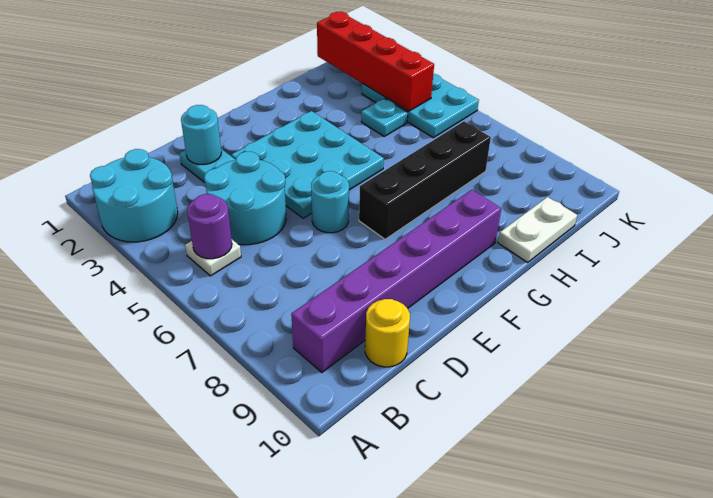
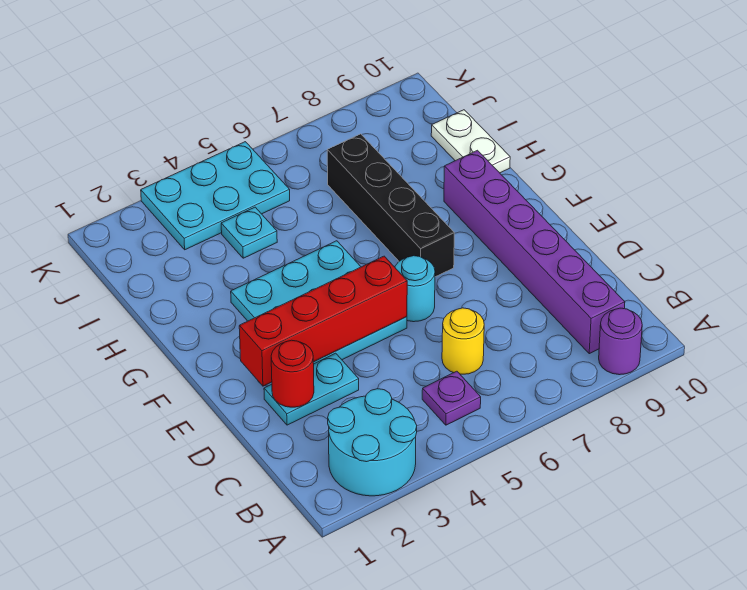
white plate B5 level 1 -> purple plate B5 level 1
purple round brick B5 level 2 -> purple round brick A9 level 1
cyan round brick C4:D5 level 1 -> none
yellow round brick C10 level 1 -> yellow round brick C6 level 1
cyan round brick D2 level 2 -> red round brick D2 level 2
red brick J1:J4 level 2 -> red brick E2:E5 level 2

